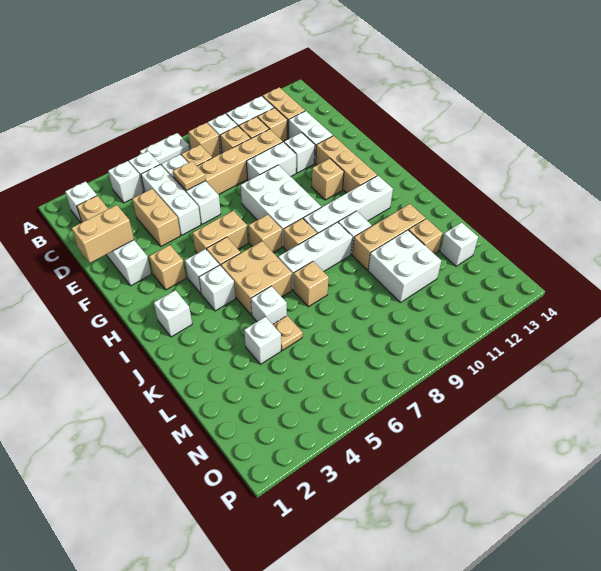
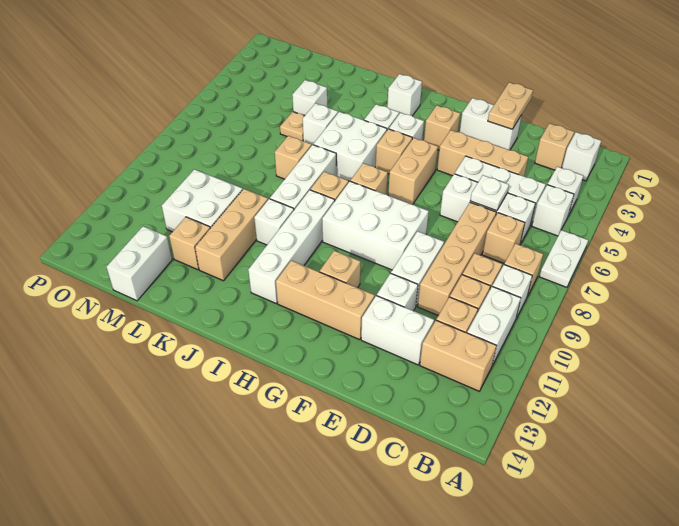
tan brick D4:E4 level 1 -> tan brick D4:F4 level 1
tan plate D6 level 2 -> white plate D6 level 2
tan brick E1:E2 level 2 -> tan plate E1:E2 level 2
tan brick I5:J6 level 1 -> white brick I5:J6 level 1
white brick M13 level 1 -> white brick M13:M14 level 1

